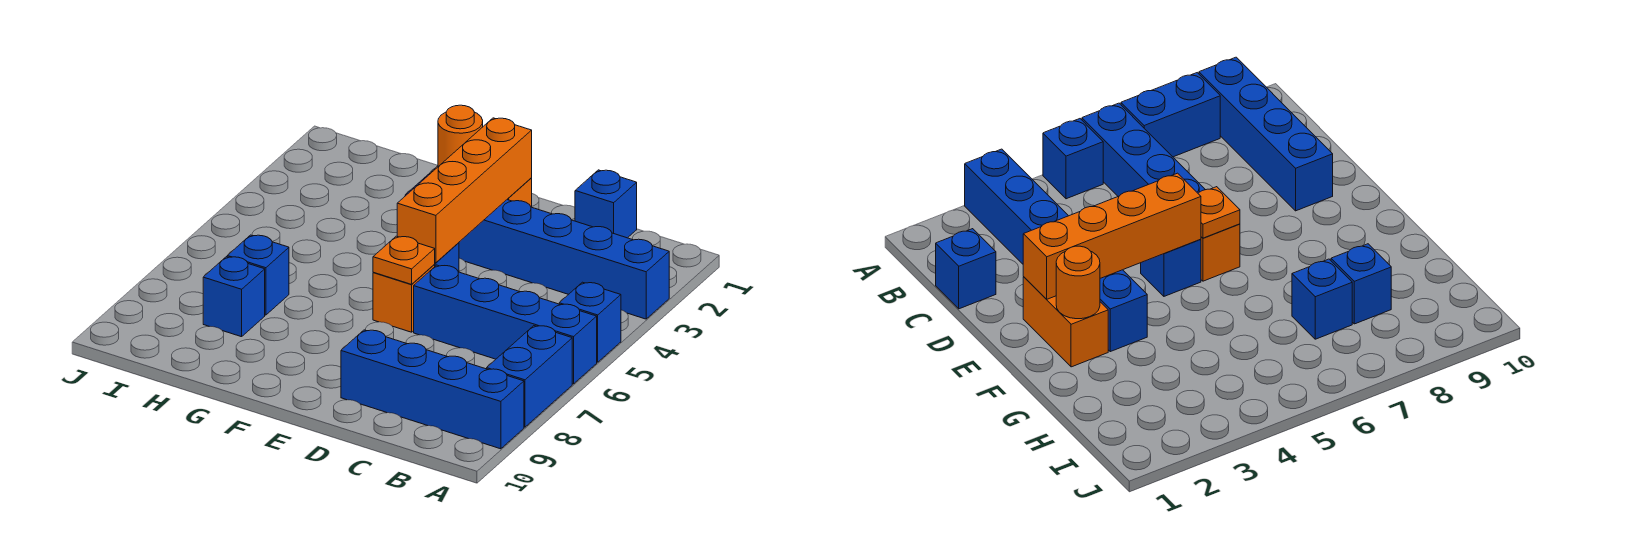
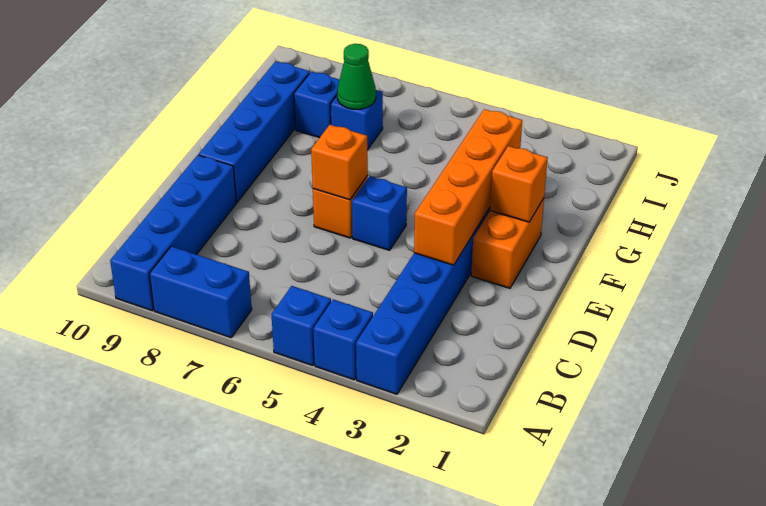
blue brick A6:D6 level 1 -> blue brick E9:H9 level 1
blue brick C1 level 1 -> blue brick A4 level 1
orange brick E2:E5 level 2 -> orange brick D3:G3 level 2
orange plate E6 level 2 -> orange brick E6 level 2
orange round brick F2 level 2 -> orange brick F2 level 2
none -> green cone H7 level 2

